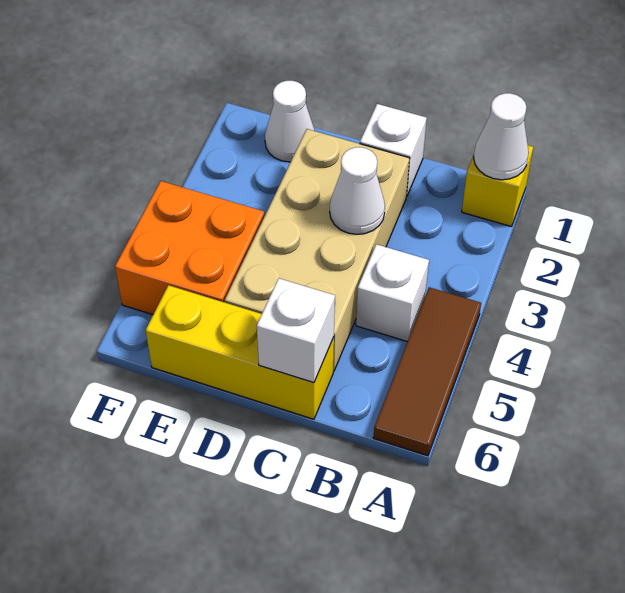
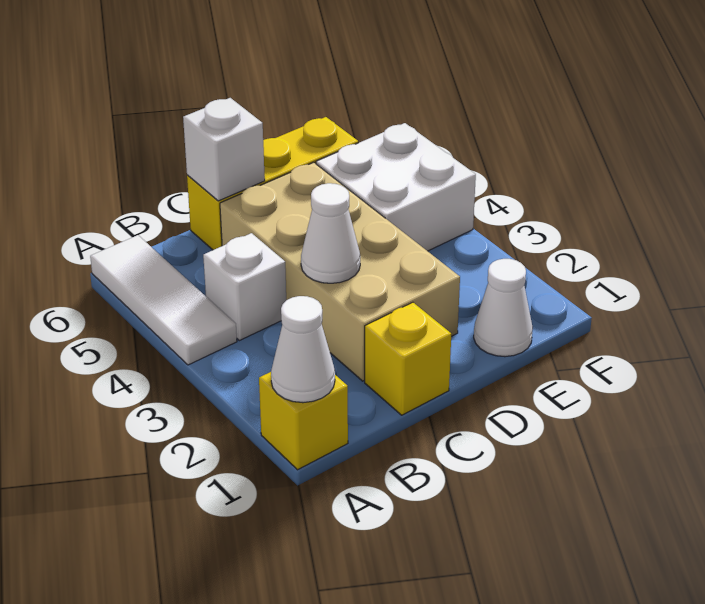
brown tile A4:A6 level 1 -> white tile A4:A6 level 1
white brick C1 level 1 -> yellow brick C1 level 1
orange brick E4:F5 level 1 -> white brick E4:F5 level 1

